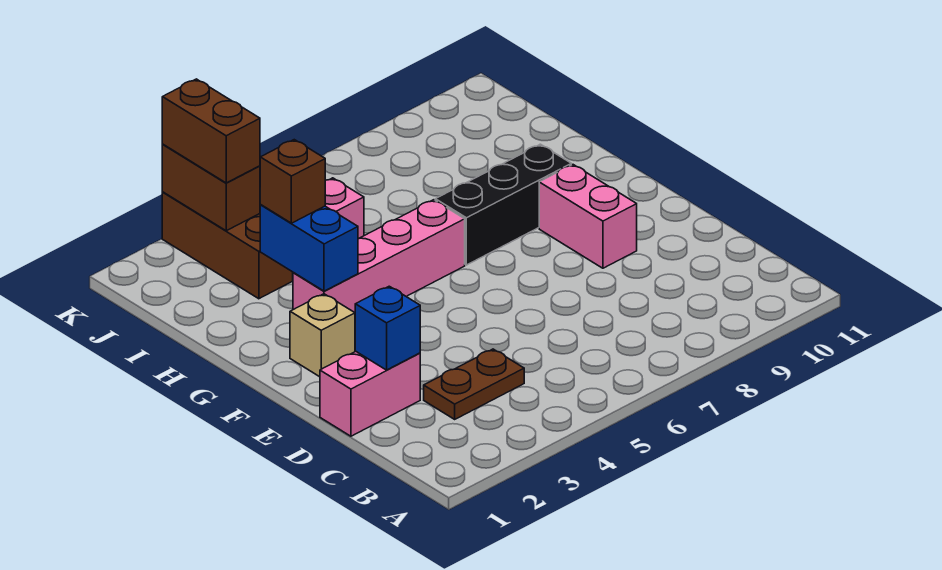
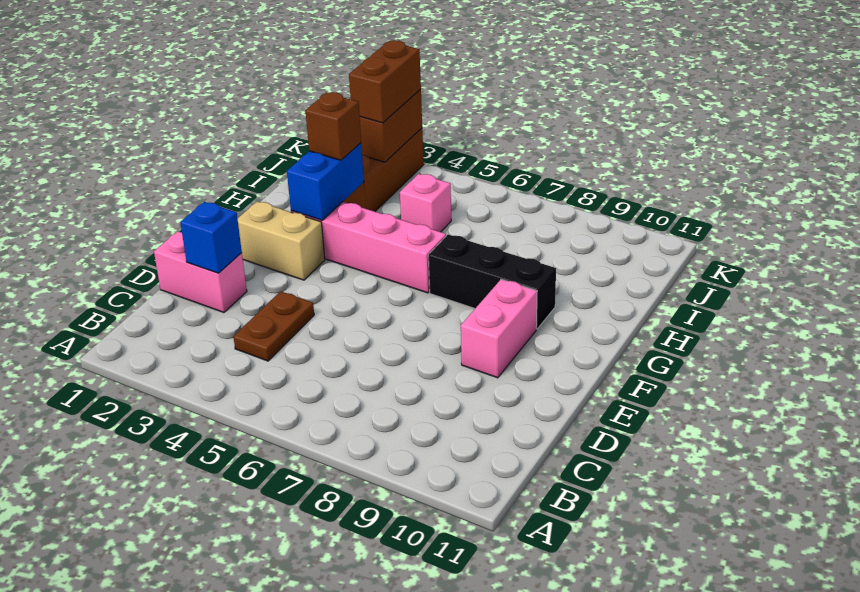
brown plate C3:C4 level 1 -> brown plate C4:D4 level 1
tan brick F2 level 1 -> tan brick F2:F3 level 1

